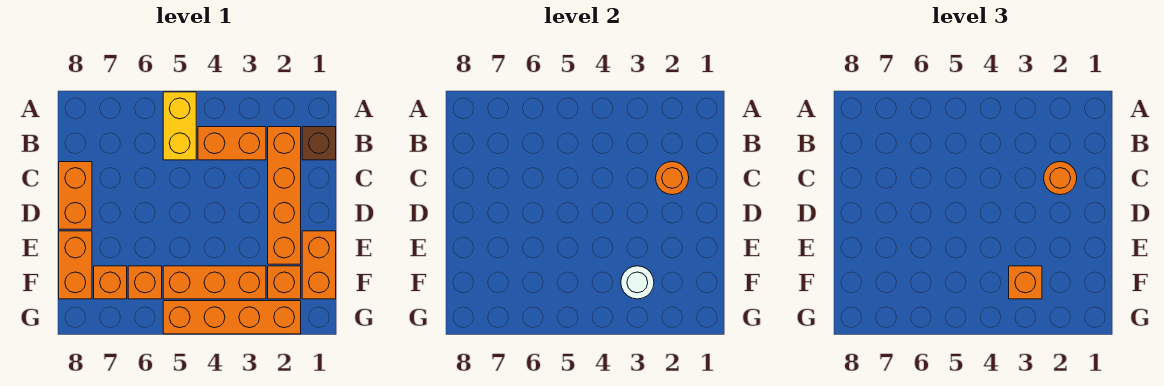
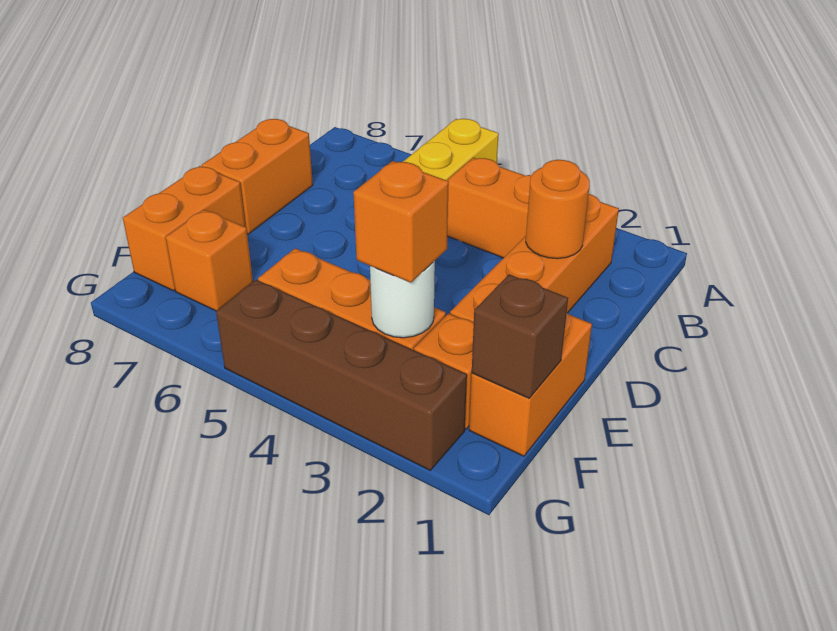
brown brick B1 level 1 -> brown brick F1 level 2
orange round brick C2 level 3 -> none
orange brick F6 level 1 -> none
orange brick G2:G5 level 1 -> brown brick G2:G5 level 1

